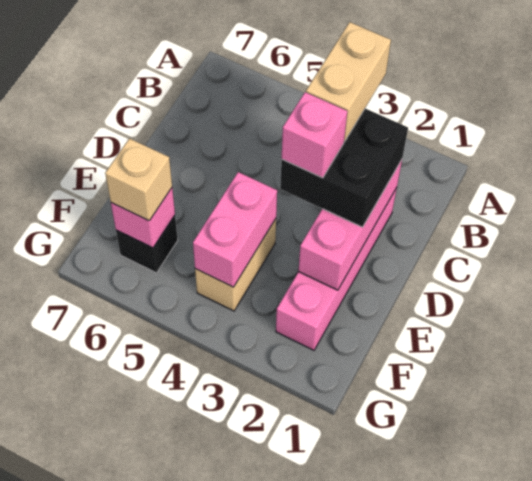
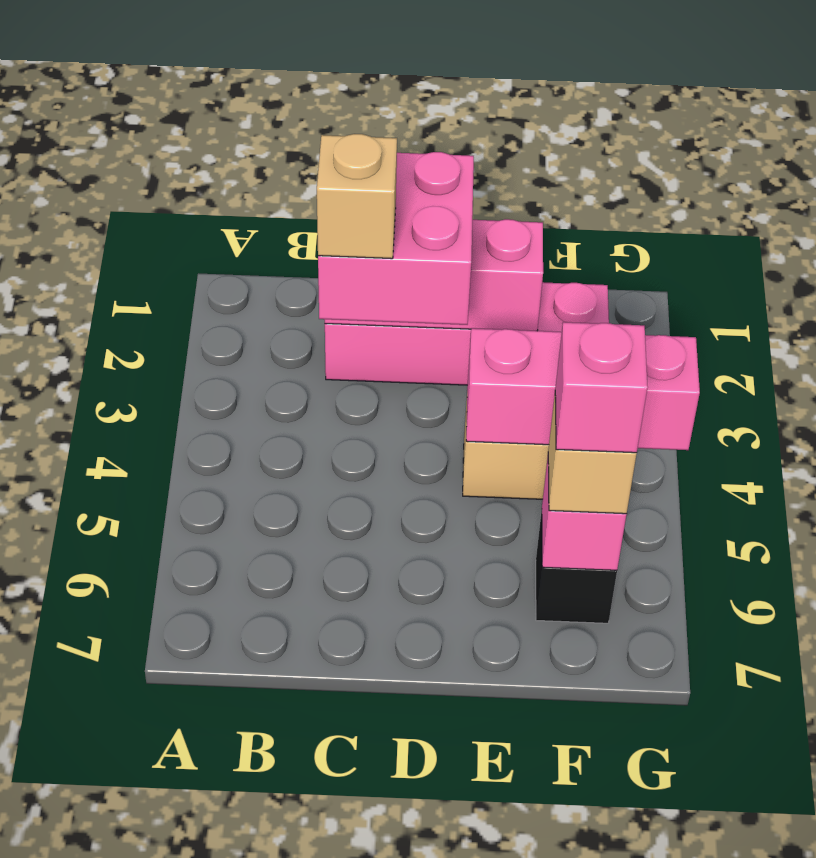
tan brick B3:C3 level 4 -> tan brick C3 level 4
black brick C2:D3 level 3 -> pink brick C2:D3 level 3
pink brick D3 level 4 -> pink brick F6 level 4
pink brick E4:F4 level 2 -> pink brick E4:G4 level 2

